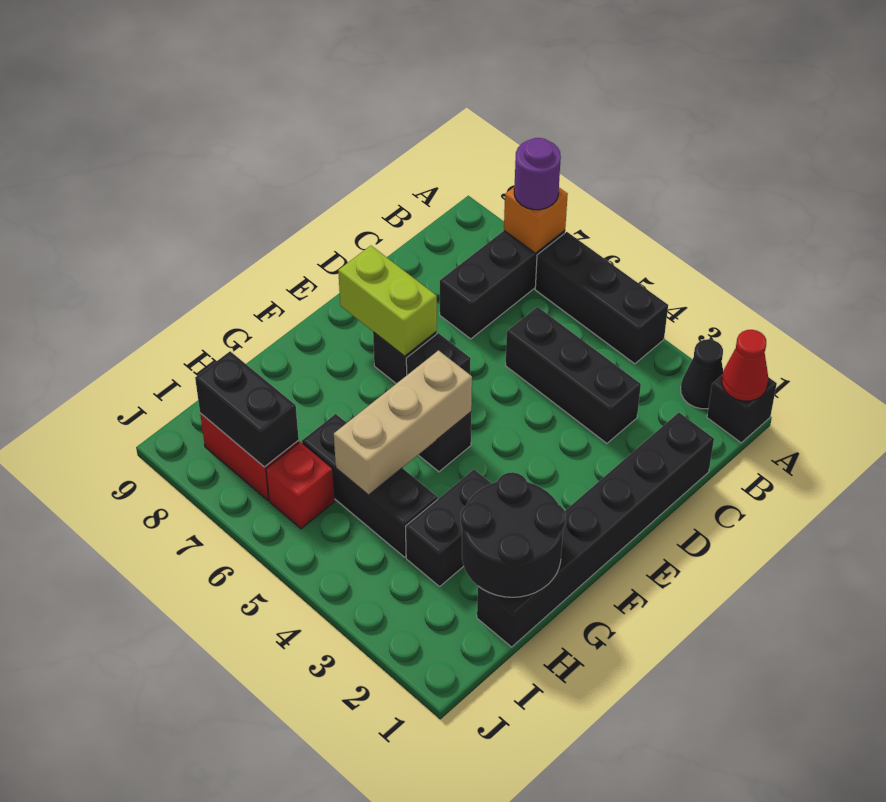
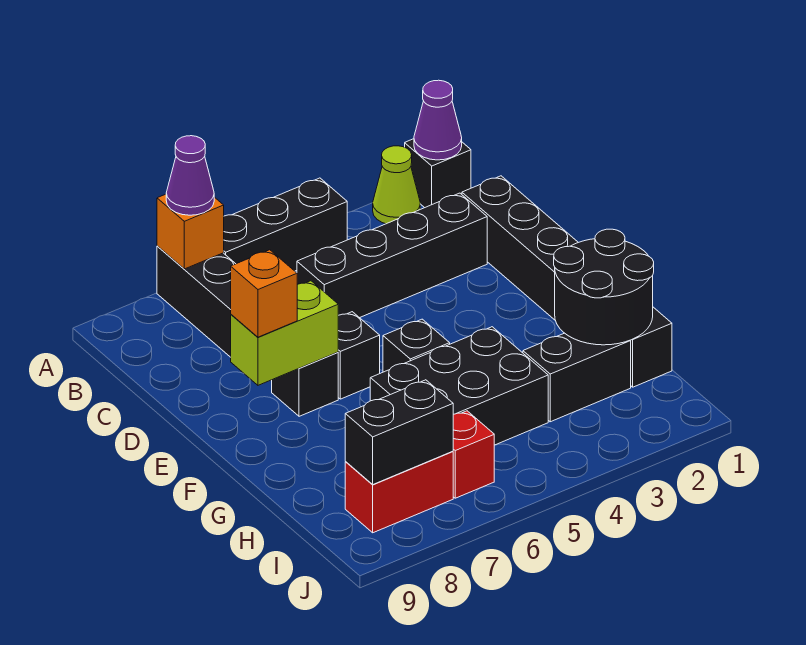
red cone A1 level 2 -> purple cone A1 level 2
black cone A2 level 1 -> lime cone A2 level 1
purple round brick A7 level 3 -> purple cone A7 level 3
black brick C3:C5 level 1 -> black brick C2:C5 level 1
none -> orange brick E8 level 3
tan brick F5:H5 level 2 -> none
black brick G3:H3 level 1 -> black brick H2:H3 level 1
black brick H4:H6 level 1 -> black brick G4:H6 level 1

